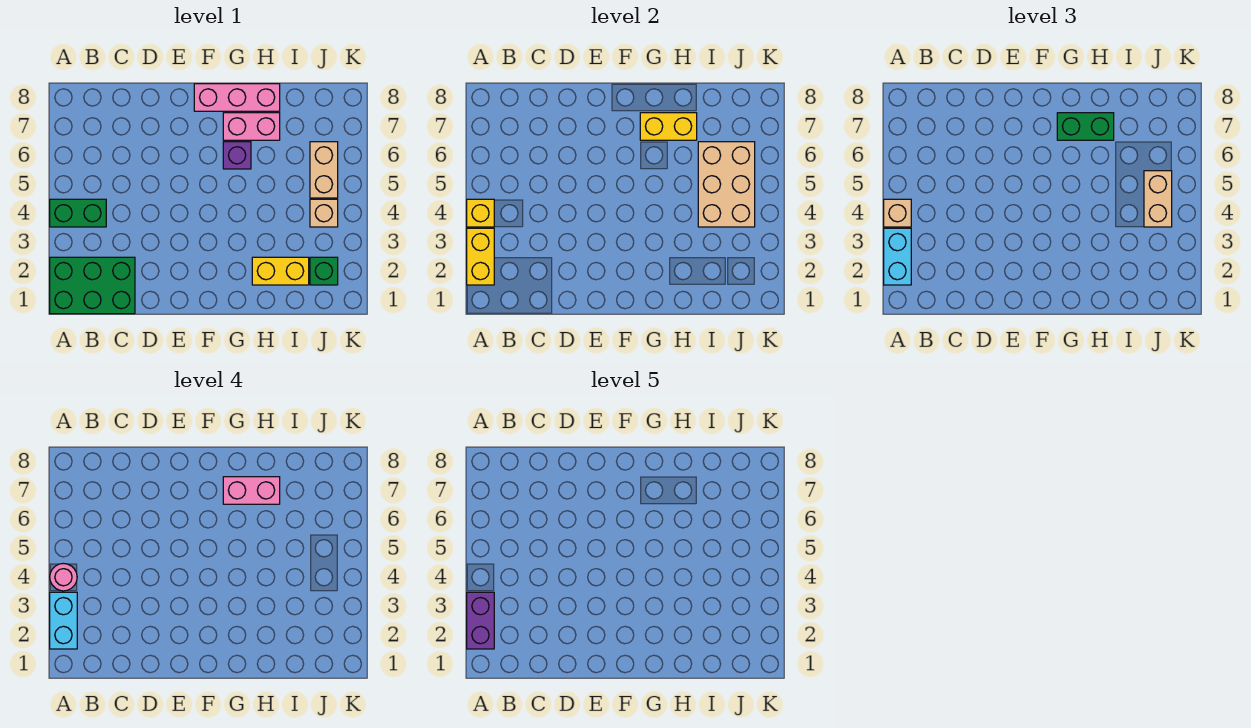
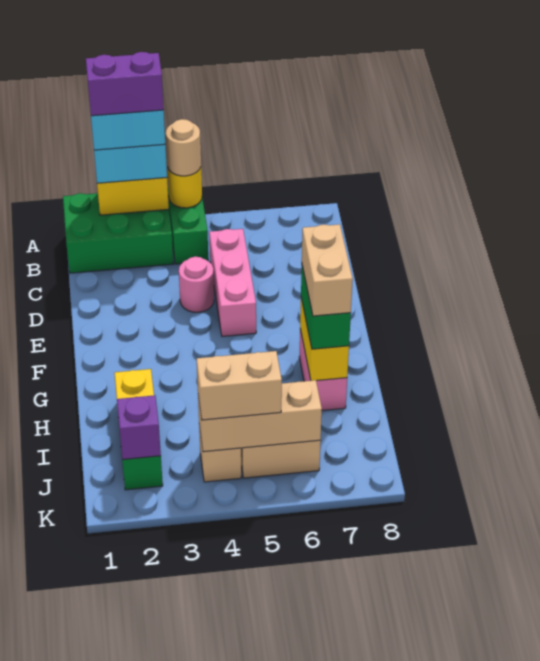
green brick A1:C2 level 1 -> green brick A1:B3 level 1
yellow brick A4 level 2 -> yellow round brick A4 level 2
tan brick A4 level 3 -> tan round brick A4 level 3
pink round brick A4 level 4 -> pink round brick D4 level 1
pink brick F8:H8 level 1 -> pink brick C5:E5 level 1
purple brick G6 level 1 -> purple brick J2 level 2
pink brick G7:H7 level 4 -> tan brick G7:H7 level 4
tan brick I4:J6 level 2 -> tan brick J4:J6 level 2

